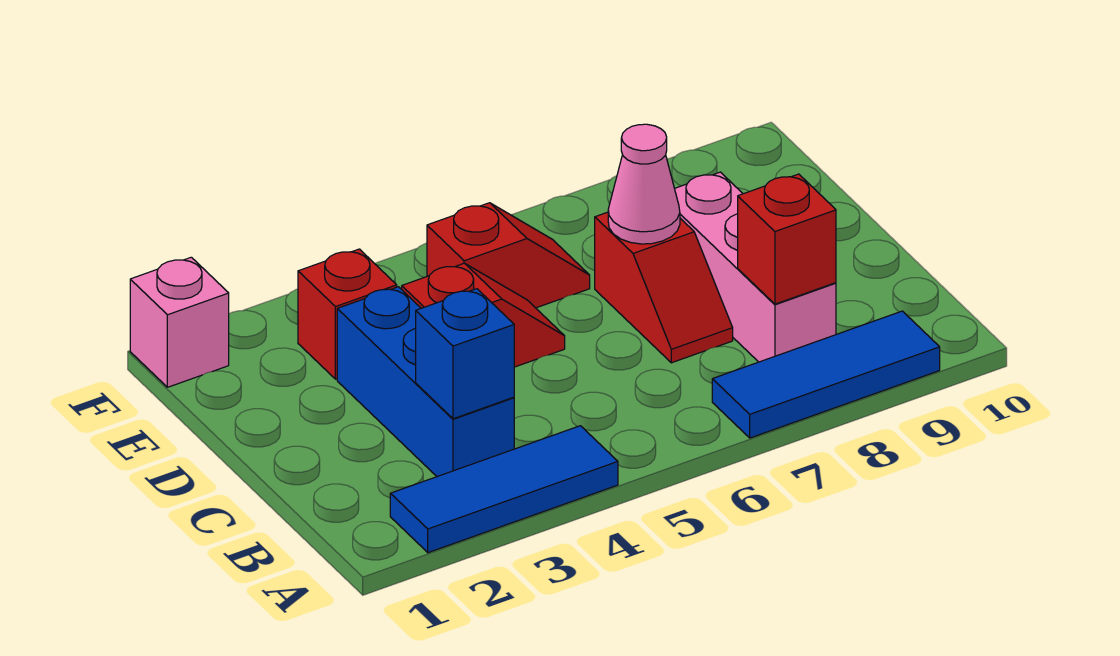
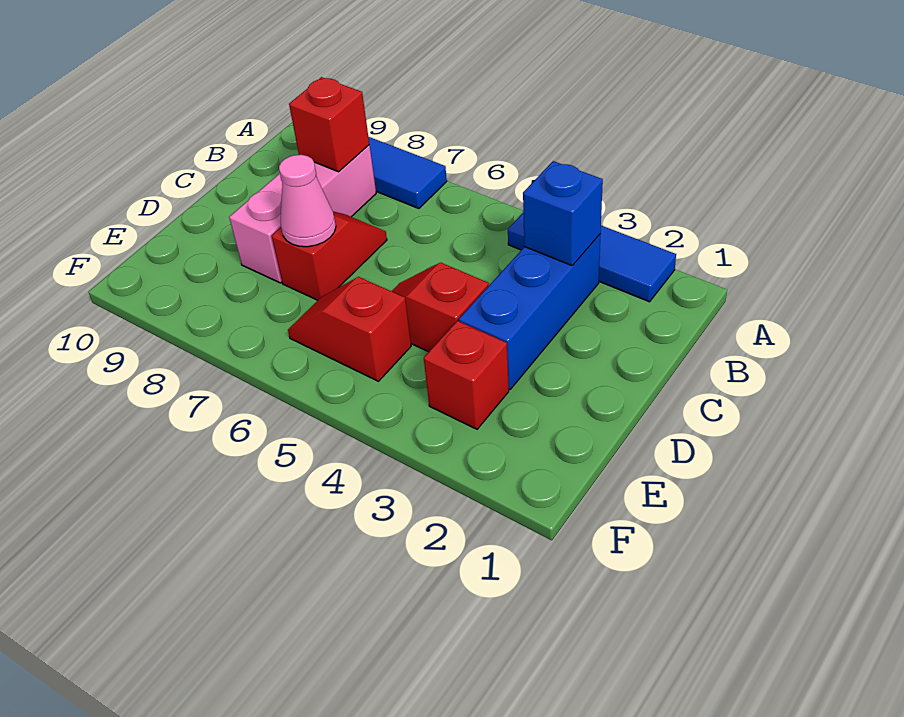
pink brick F1 level 1 -> none

